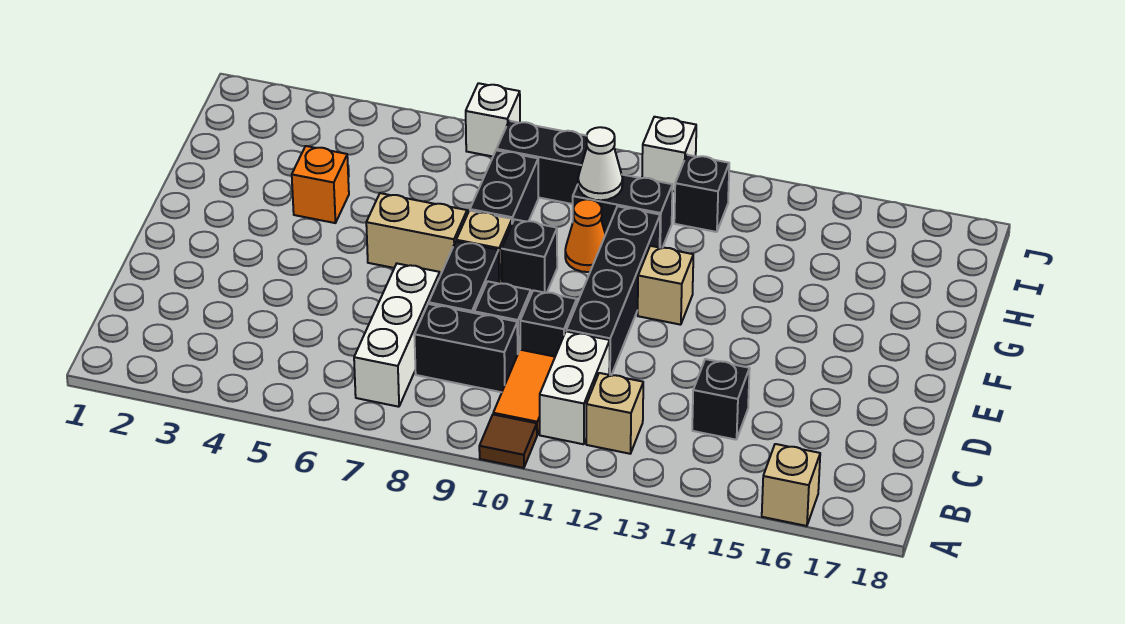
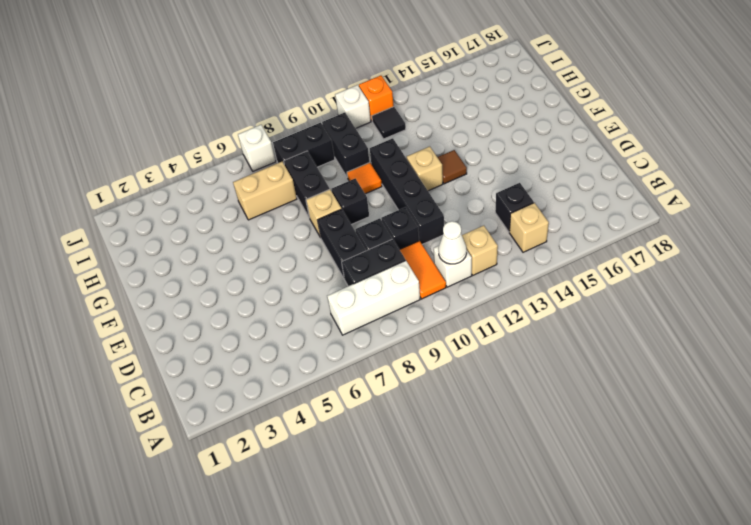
brown tile A10 level 1 -> brown tile F13 level 1
tan brick A16 level 1 -> tan brick B14 level 1
white brick B7:D7 level 1 -> white brick B7:B9 level 1
white brick B11:C11 level 1 -> white brick B11 level 1
tan brick F6:F7 level 1 -> tan brick H6:H7 level 1
orange brick G4 level 1 -> orange brick J12 level 1
orange cone G10 level 1 -> orange tile G10 level 1
black brick H10:H11 level 1 -> black brick H10:I10 level 1
white cone H10 level 2 -> white cone B11 level 2
black brick I12 level 1 -> black tile I12 level 1

